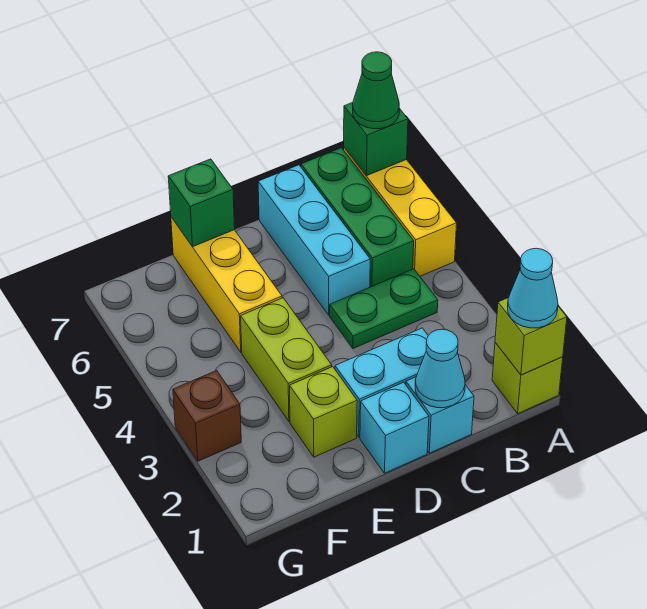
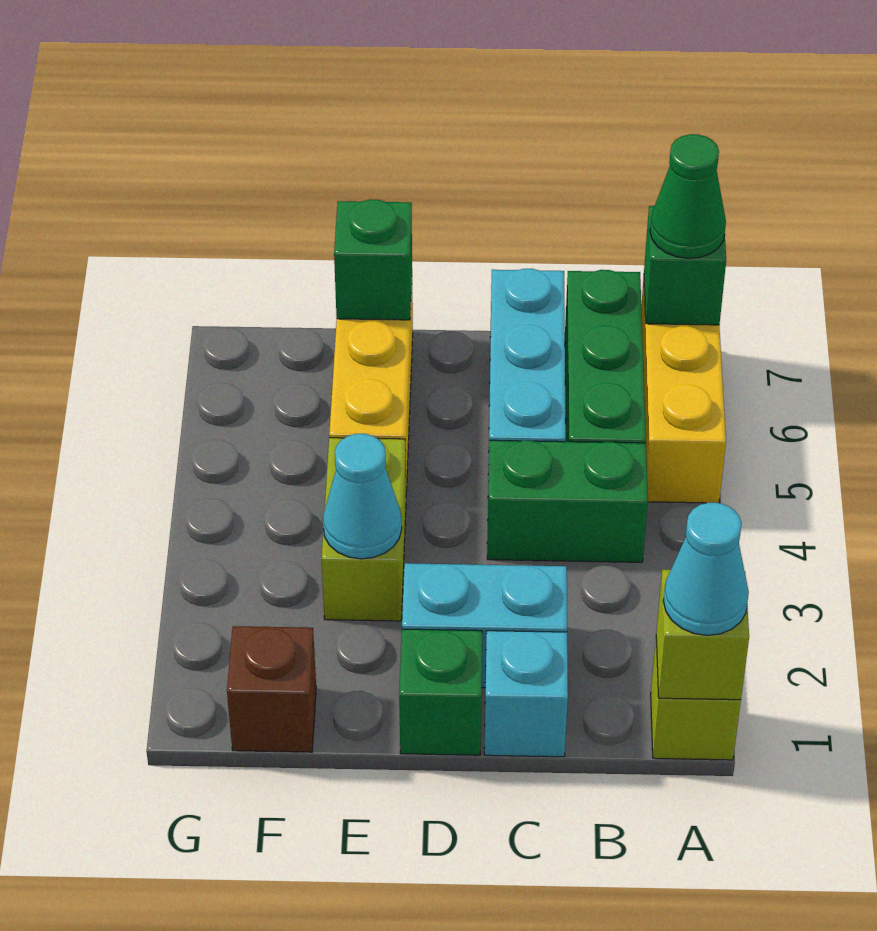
green plate B4:C4 level 1 -> green brick B4:C4 level 1
cyan cone C1 level 2 -> cyan cone E3 level 2
cyan brick D1 level 1 -> green brick D1 level 1
lime brick E2 level 1 -> none
brown brick G3 level 1 -> brown brick F1 level 1

